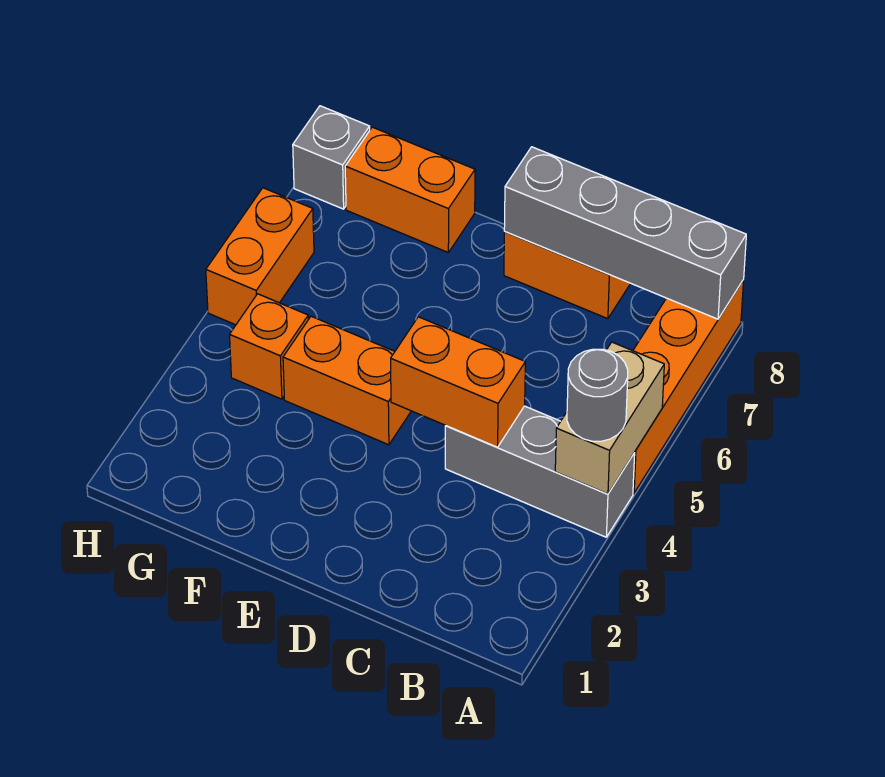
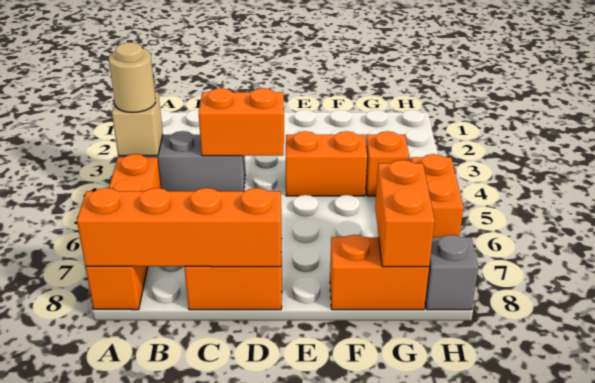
tan brick A4:A5 level 2 -> tan brick A4 level 2
grey round brick A4 level 3 -> tan round brick A4 level 3
grey brick A8:D8 level 2 -> orange brick A8:D8 level 2
none -> orange brick G7:G8 level 2

